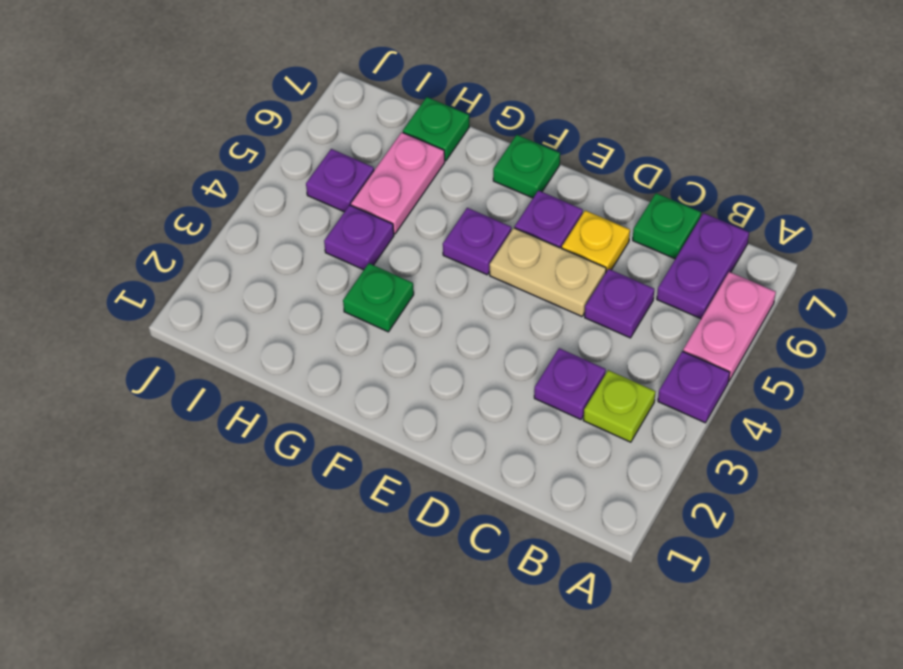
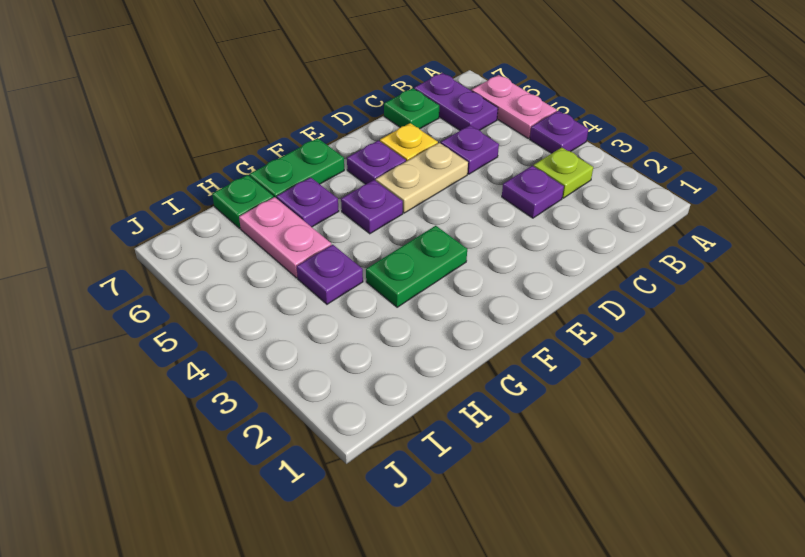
green plate F7 level 1 -> green plate F7:G7 level 1
green plate G3 level 1 -> green plate F3:G3 level 1
purple plate I5 level 1 -> purple plate G6 level 1

